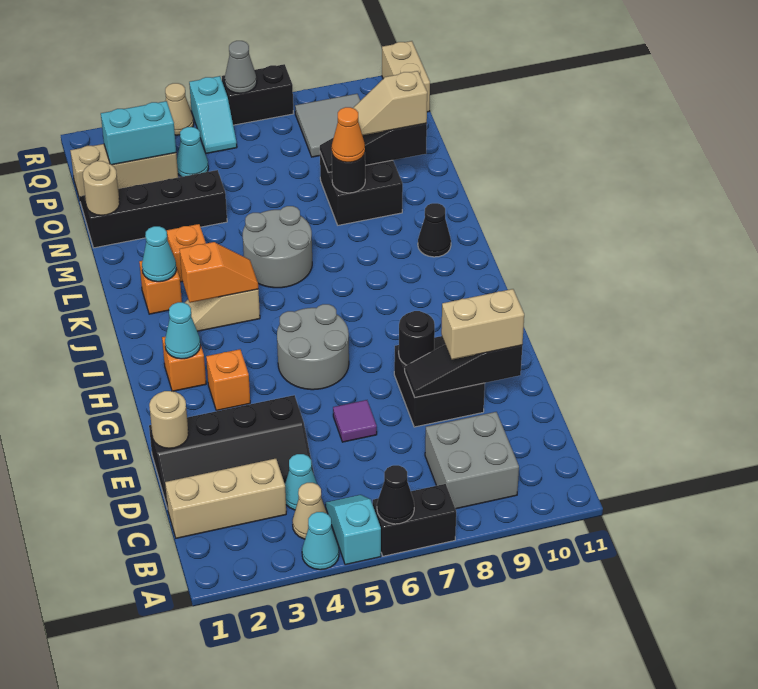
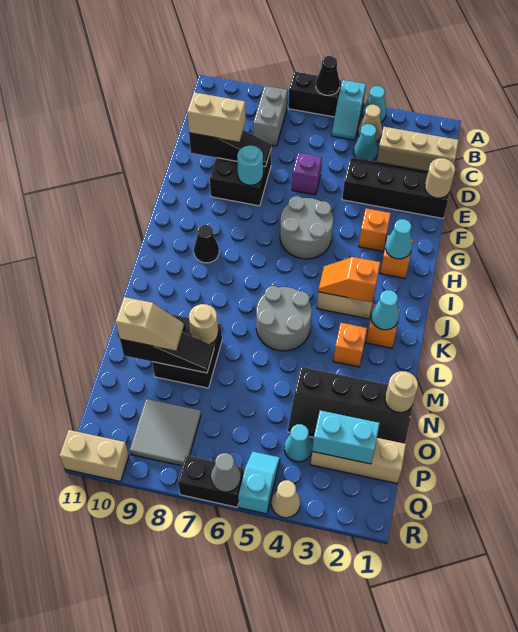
grey brick B8:C9 level 1 -> grey brick B8:C8 level 1
purple tile E6 level 1 -> purple brick E6 level 1
black round brick F8 level 2 -> cyan round brick F8 level 2
black cone K10 level 1 -> black cone I9 level 1
black round brick M8 level 2 -> tan round brick M8 level 2
orange cone M8 level 3 -> none
tan brick Q11:R11 level 1 -> tan brick R10:R11 level 1

